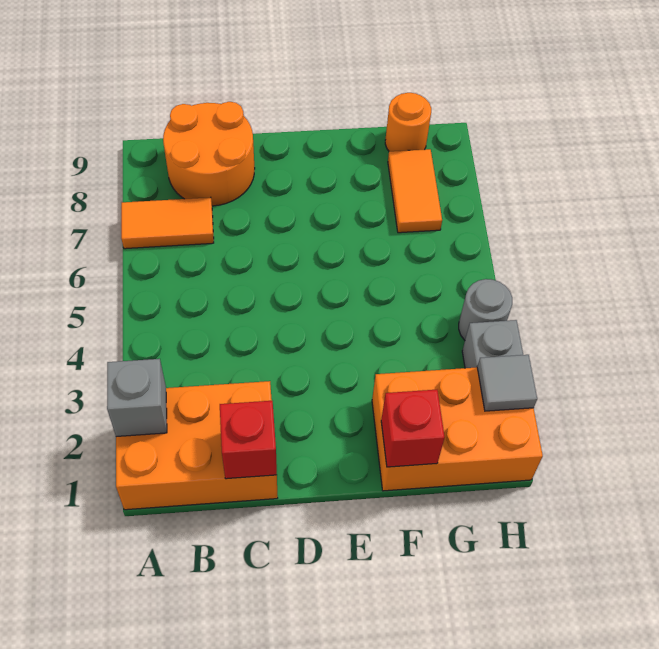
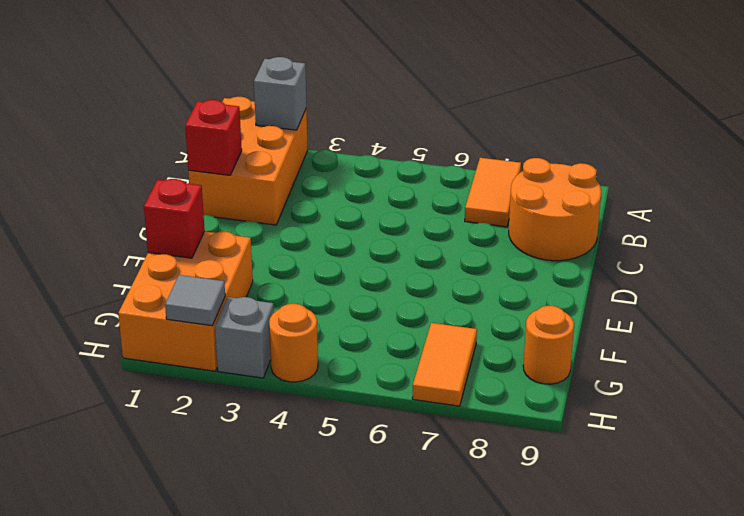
orange tile G7:G8 level 1 -> orange tile G7:H7 level 1
grey round brick H4 level 1 -> orange round brick H4 level 1

